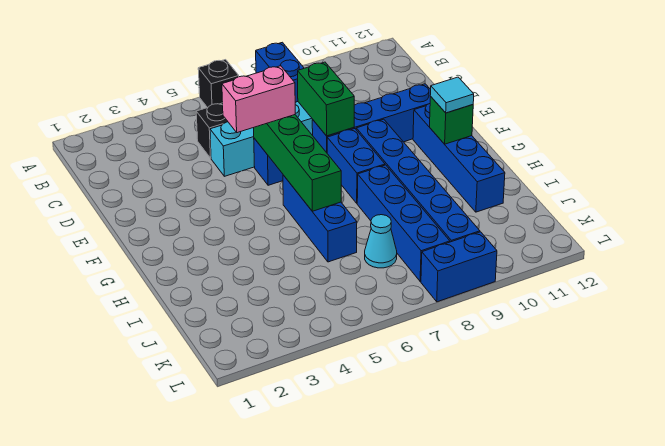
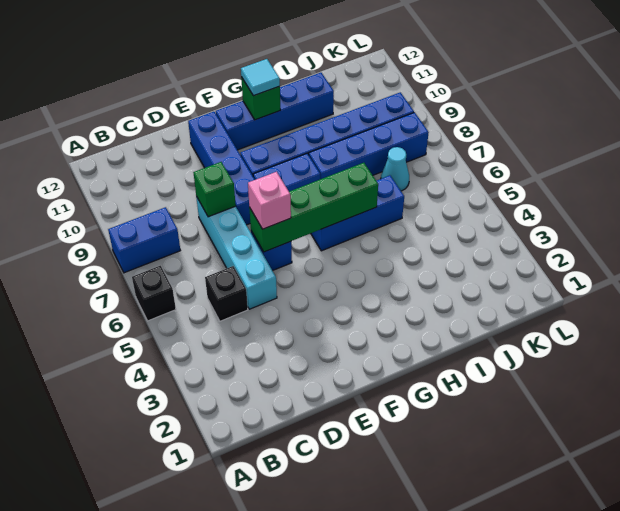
green brick D8:E8 level 2 -> green brick D8 level 2
pink brick E5:E6 level 3 -> pink brick E6 level 3
blue brick L8:L9 level 1 -> none

